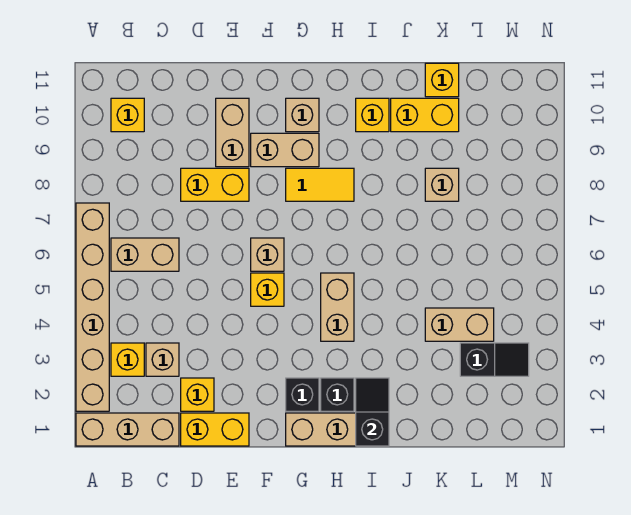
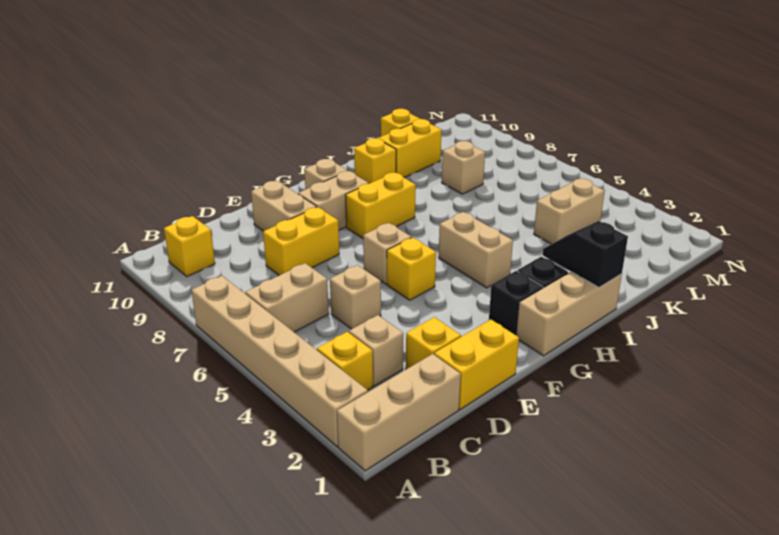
none -> tan brick D5 level 1
yellow tile G8:H8 level 1 -> yellow brick G8:H8 level 1
black slope L3:M3 level 1 top L -> none

